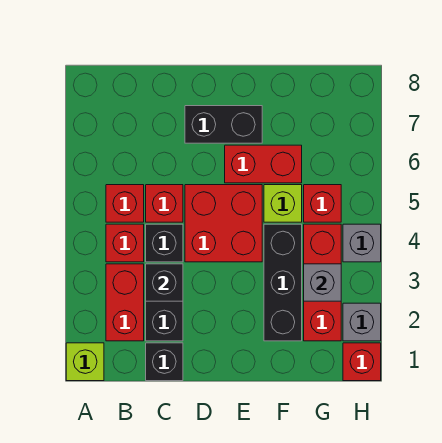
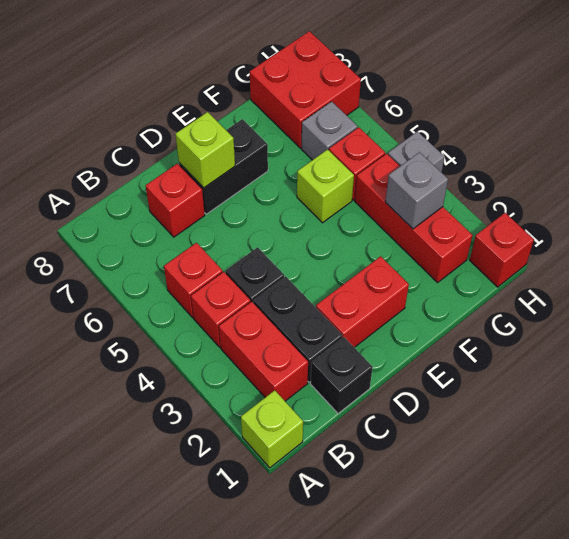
black brick C3 level 2 -> none
red brick C5 level 1 -> red brick C7 level 1
red brick D4:E5 level 1 -> red brick G7:H8 level 1
none -> lime brick D7 level 2
red brick E6:F6 level 1 -> red brick D2:E2 level 1
black brick F2:F4 level 1 -> none
grey brick H2 level 1 -> grey brick G6 level 1

